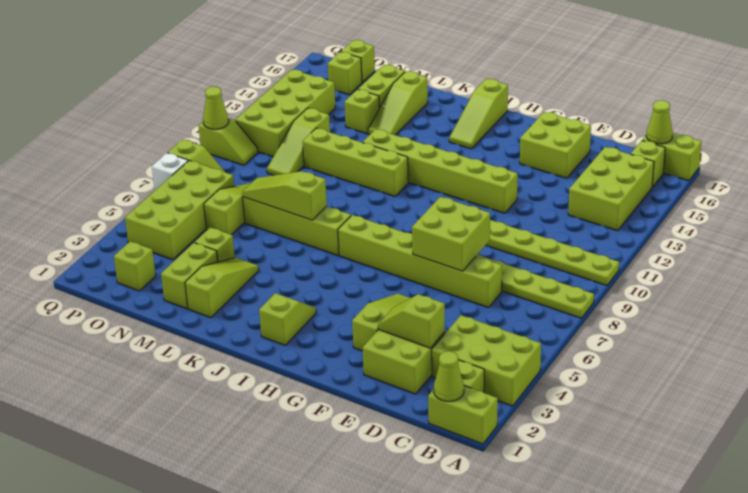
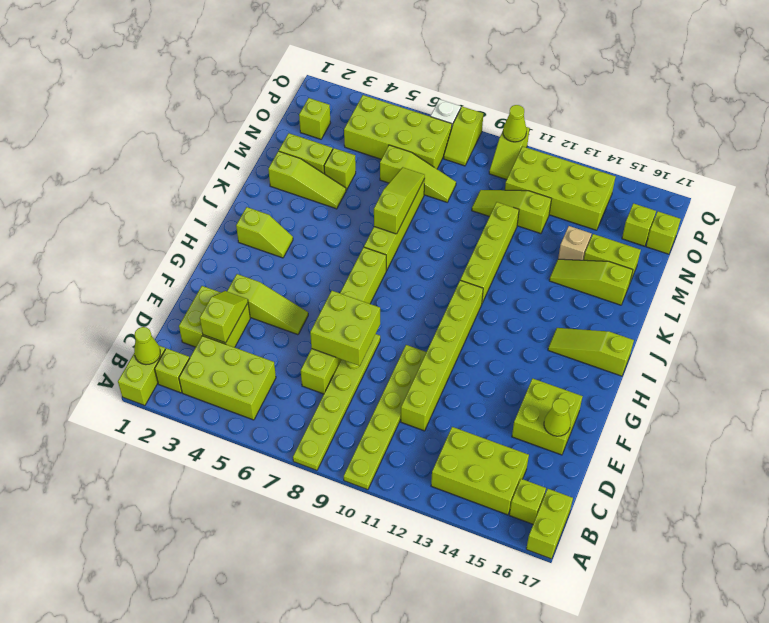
lime brick A3:C4 level 1 -> lime brick B3:C5 level 1
lime cone B17 level 2 -> lime cone E16 level 2
lime brick F12:K12 level 1 -> lime brick D11:I11 level 1
lime brick M14 level 1 -> tan brick M14 level 1

